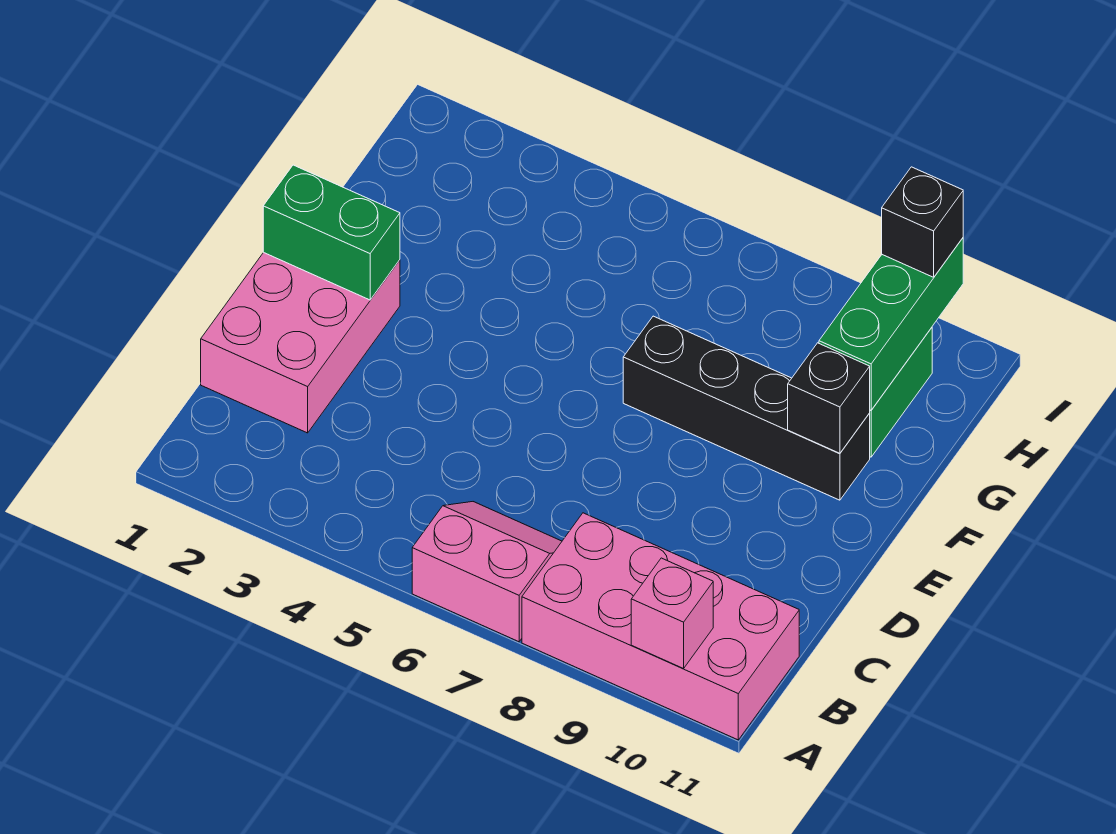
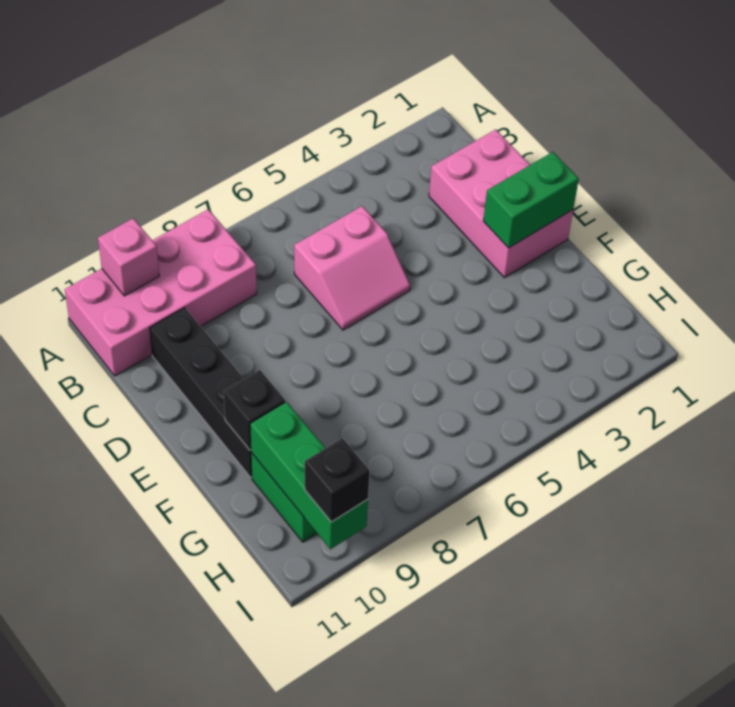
pink slope A6:B7 level 1 top A -> pink slope C5:D6 level 1 top C
black brick F7:F10 level 1 -> black brick C10:F10 level 1

